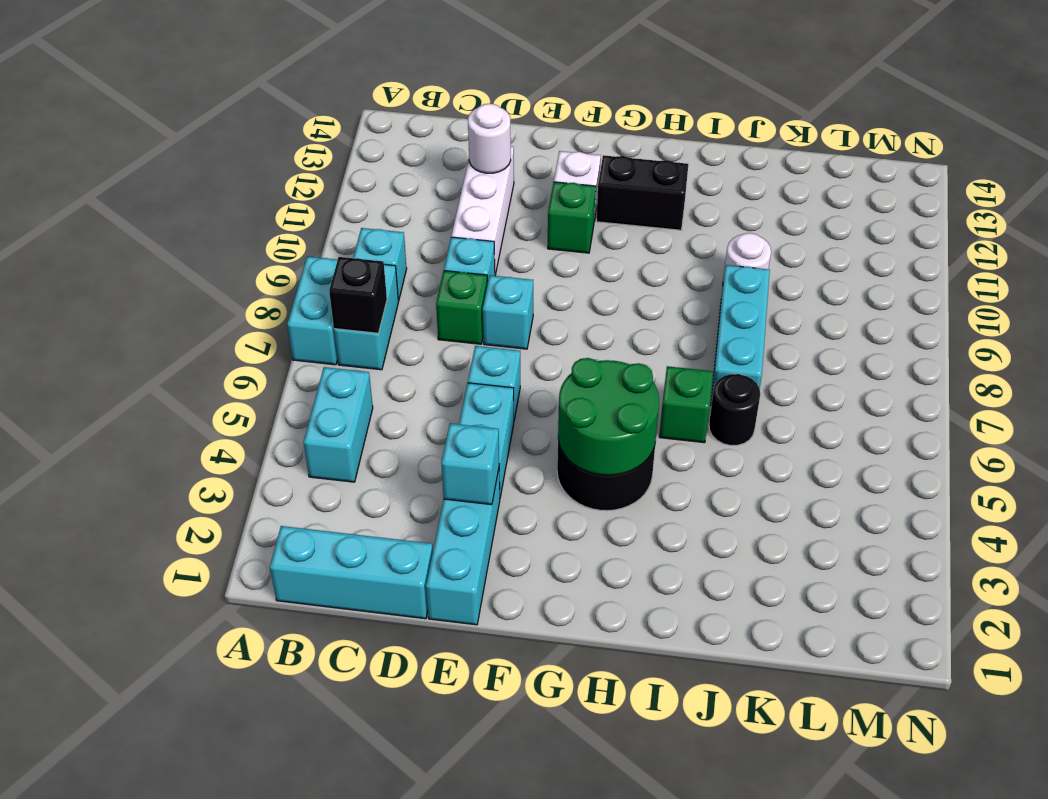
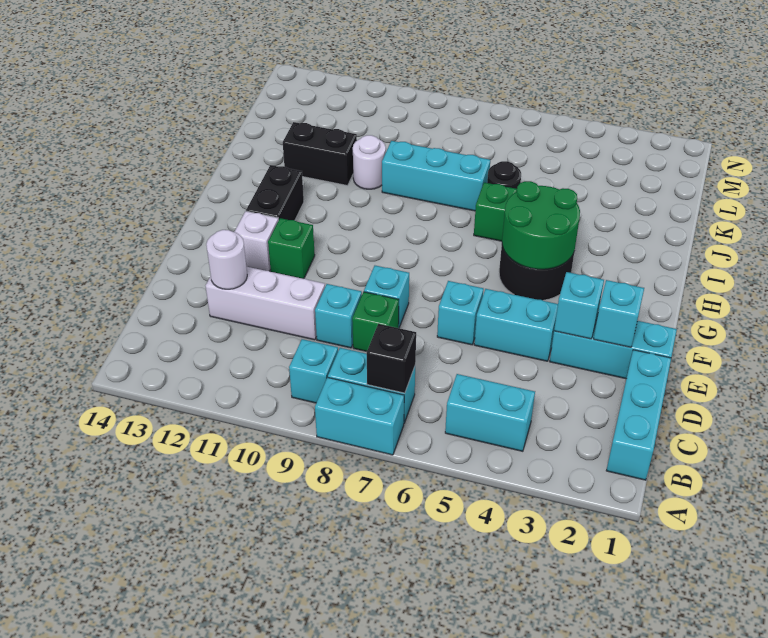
none -> cyan brick E2 level 2
none -> black brick J11:J12 level 1

